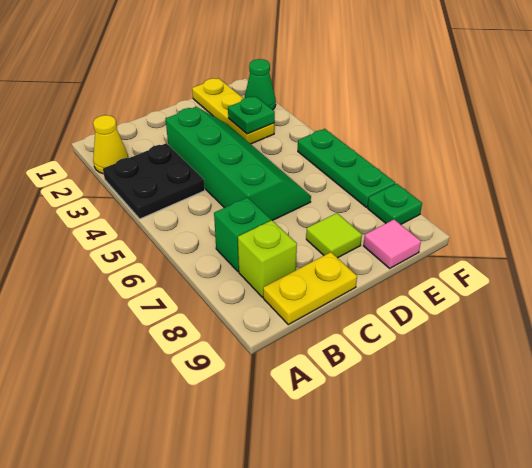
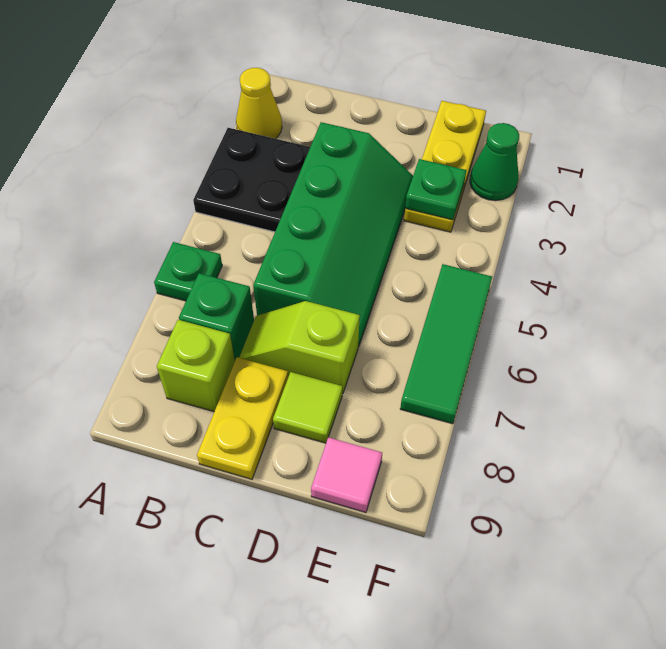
yellow plate B9:C9 level 1 -> yellow plate C8:C9 level 1
none -> lime slope C7:D7 level 1 top D
green plate F5:F7 level 1 -> green tile F5:F7 level 1
green plate F8 level 1 -> green plate A6 level 1

